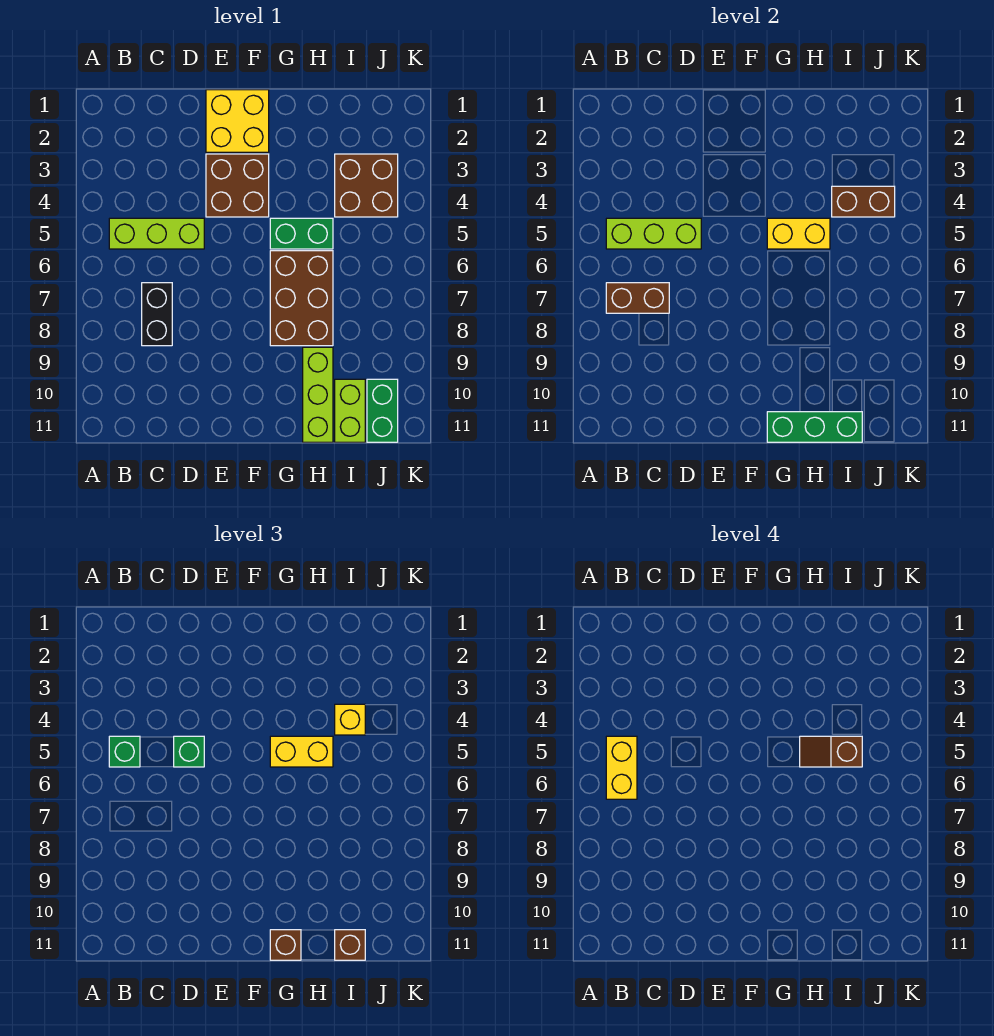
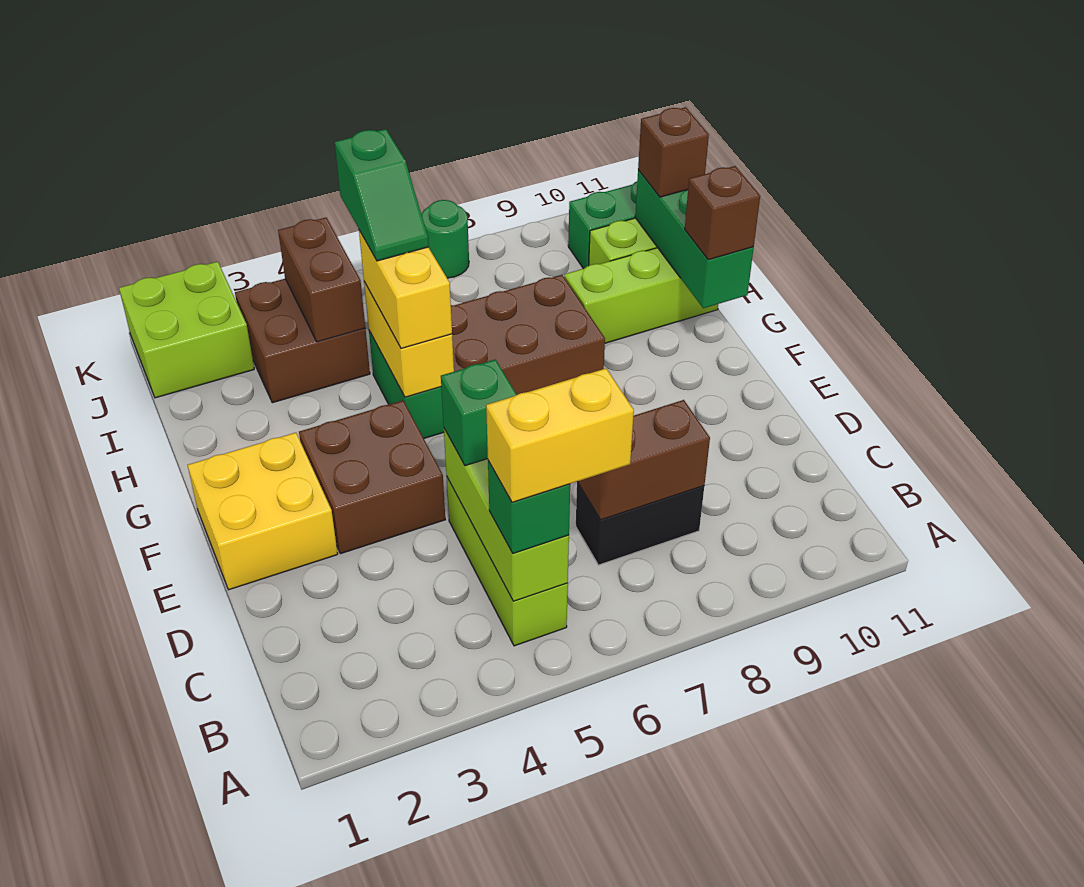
brown brick B7:C7 level 2 -> brown brick C7:C8 level 2
brown slope H5:I5 level 4 top I -> green slope H5:I5 level 4 top I
yellow brick I4 level 3 -> none
none -> lime brick J1:K2 level 1
none -> green round brick K7 level 1

